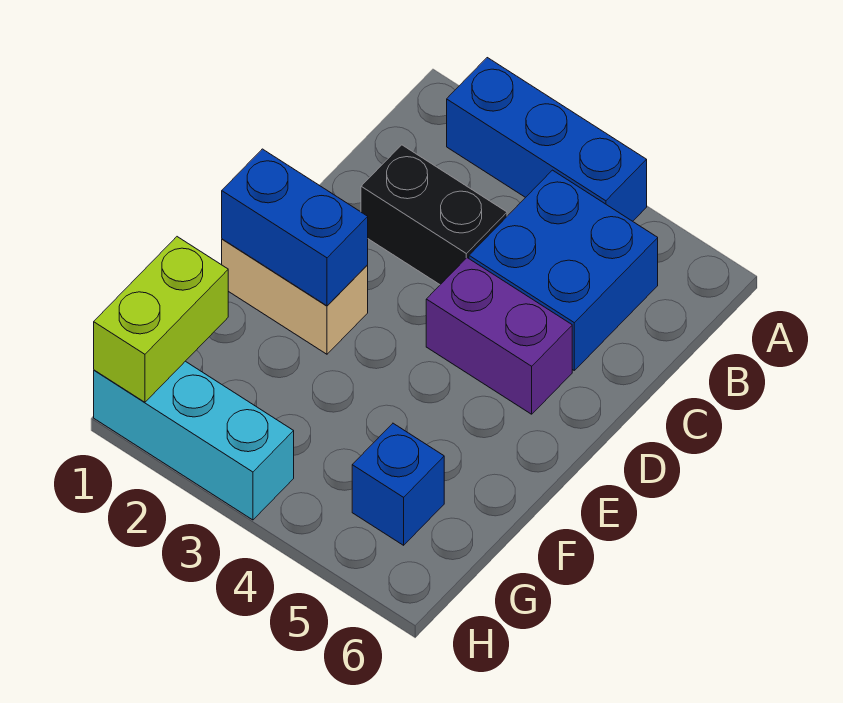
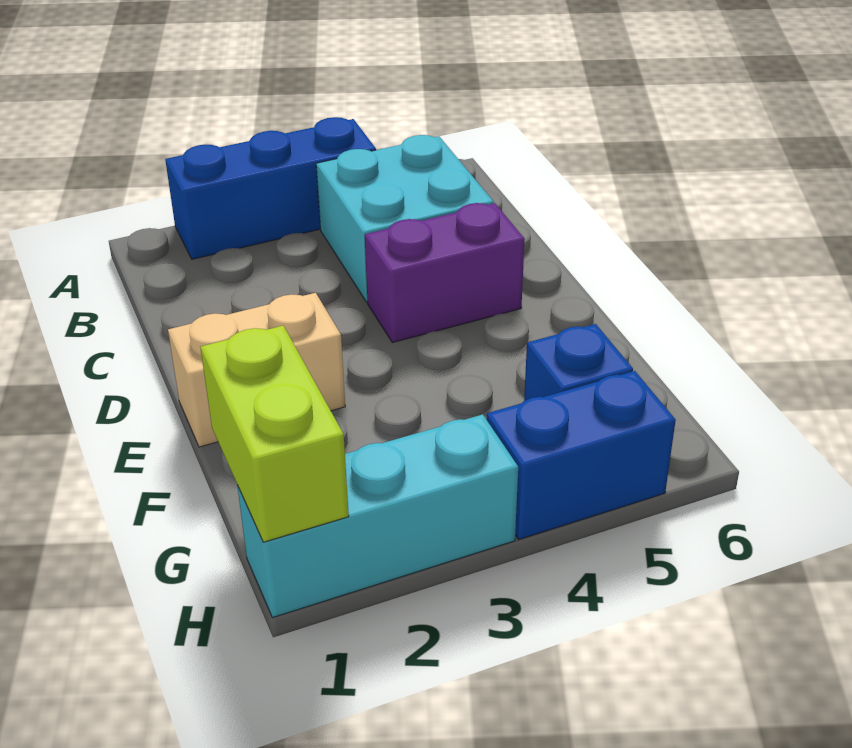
blue brick B4:C5 level 1 -> cyan brick B4:C5 level 1
black brick C2:C3 level 1 -> none
blue brick E1:E2 level 2 -> blue brick H4:H5 level 1

